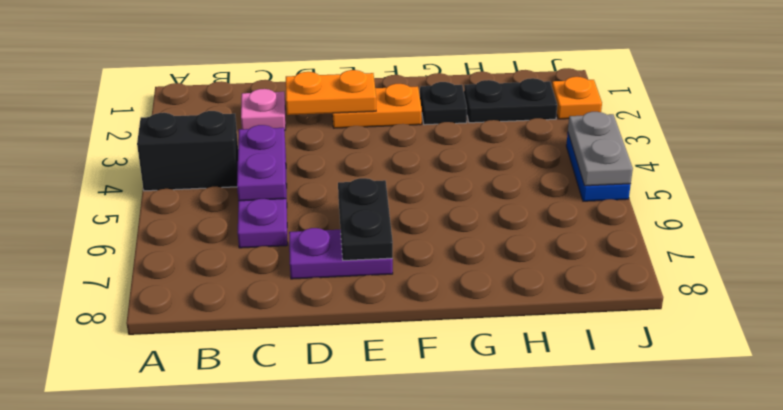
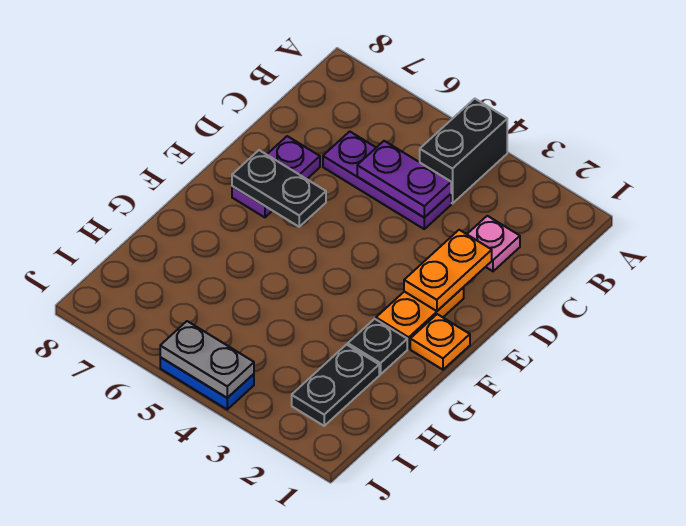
orange plate J2 level 1 -> orange plate F1 level 1

